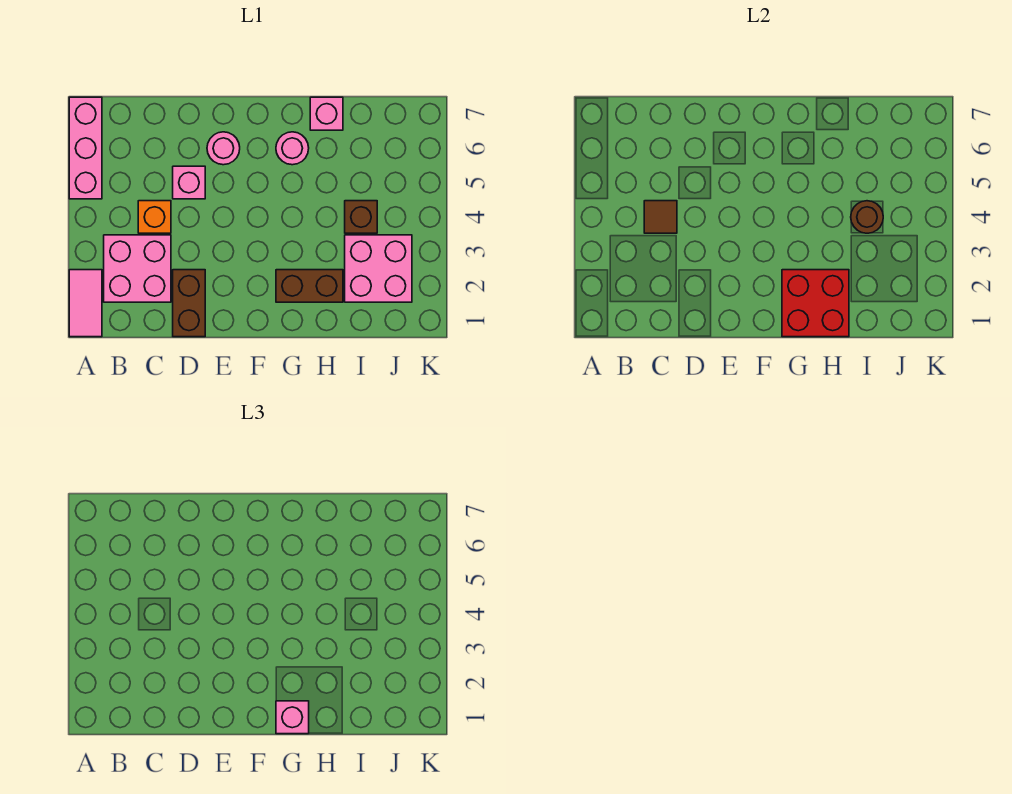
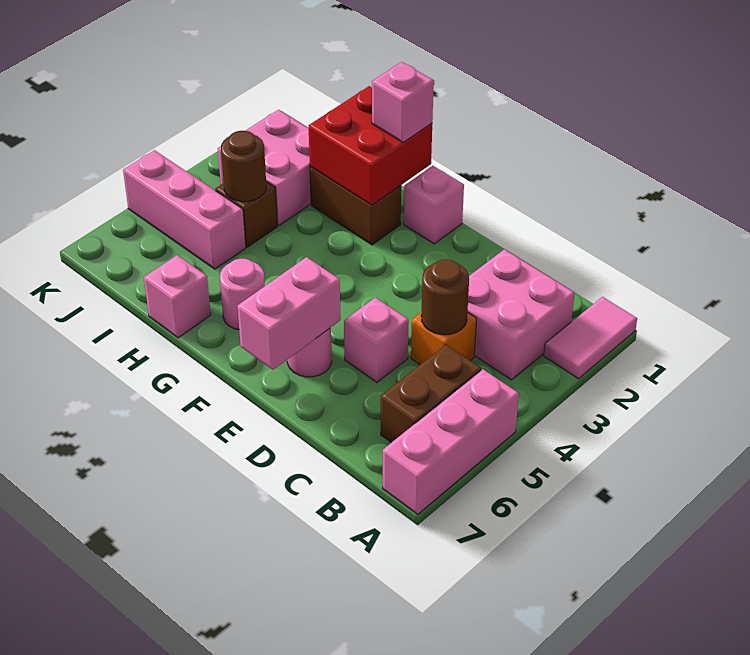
brown tile C4 level 2 -> brown round brick C4 level 2
brown brick D1:D2 level 1 -> brown brick B5:B6 level 1
none -> pink brick E6:E7 level 2
none -> pink brick F1 level 1
none -> pink brick I5:K5 level 1

